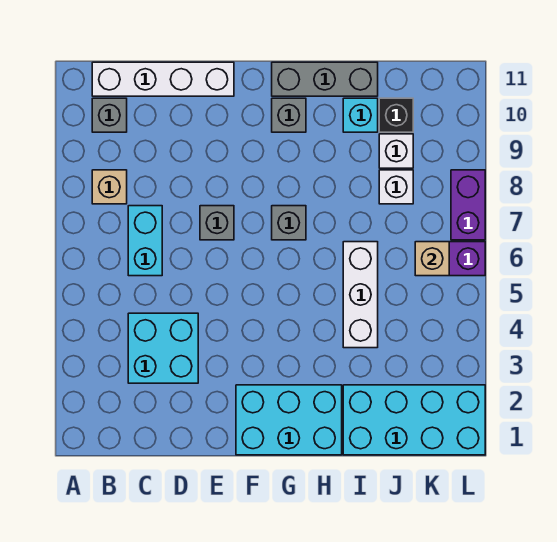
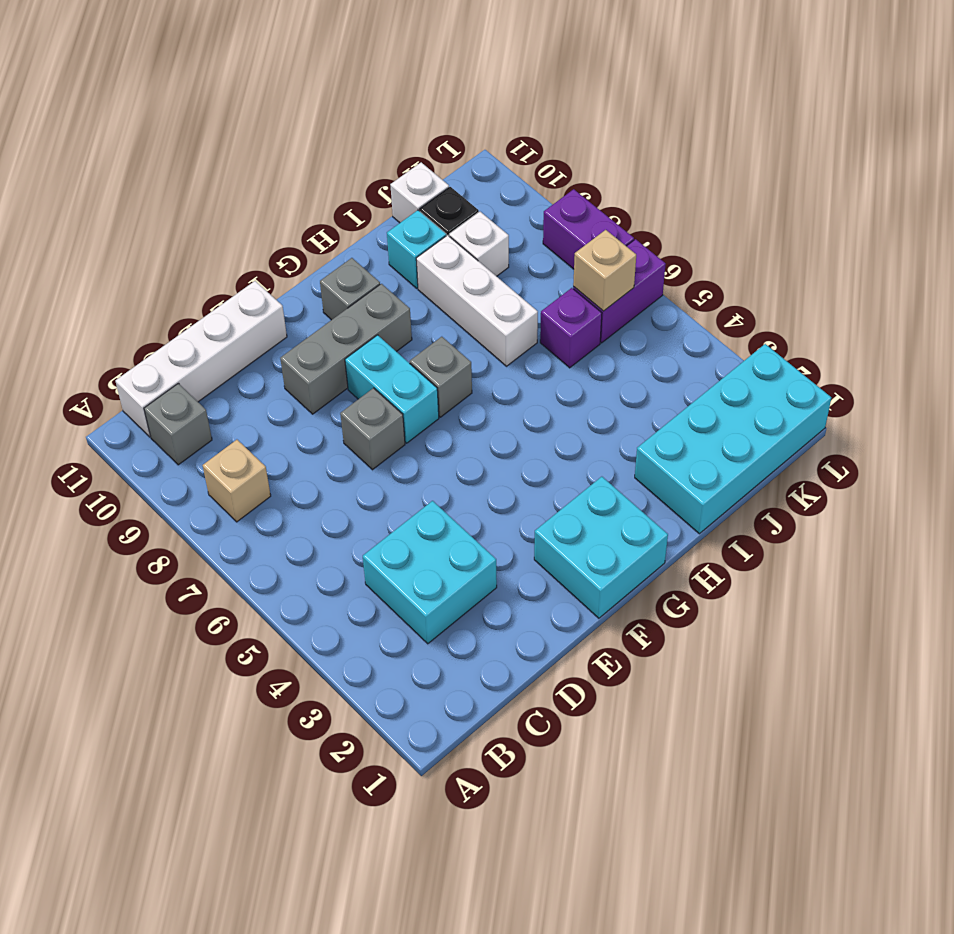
cyan brick C6:C7 level 1 -> cyan brick F7:F8 level 1
cyan brick F1:H2 level 1 -> cyan brick F1:G2 level 1
grey brick G11:I11 level 1 -> grey brick E9:G9 level 1
white brick I4:I6 level 1 -> white brick I7:I9 level 1
none -> purple brick J6 level 1
white brick J8 level 1 -> white brick J11 level 1

